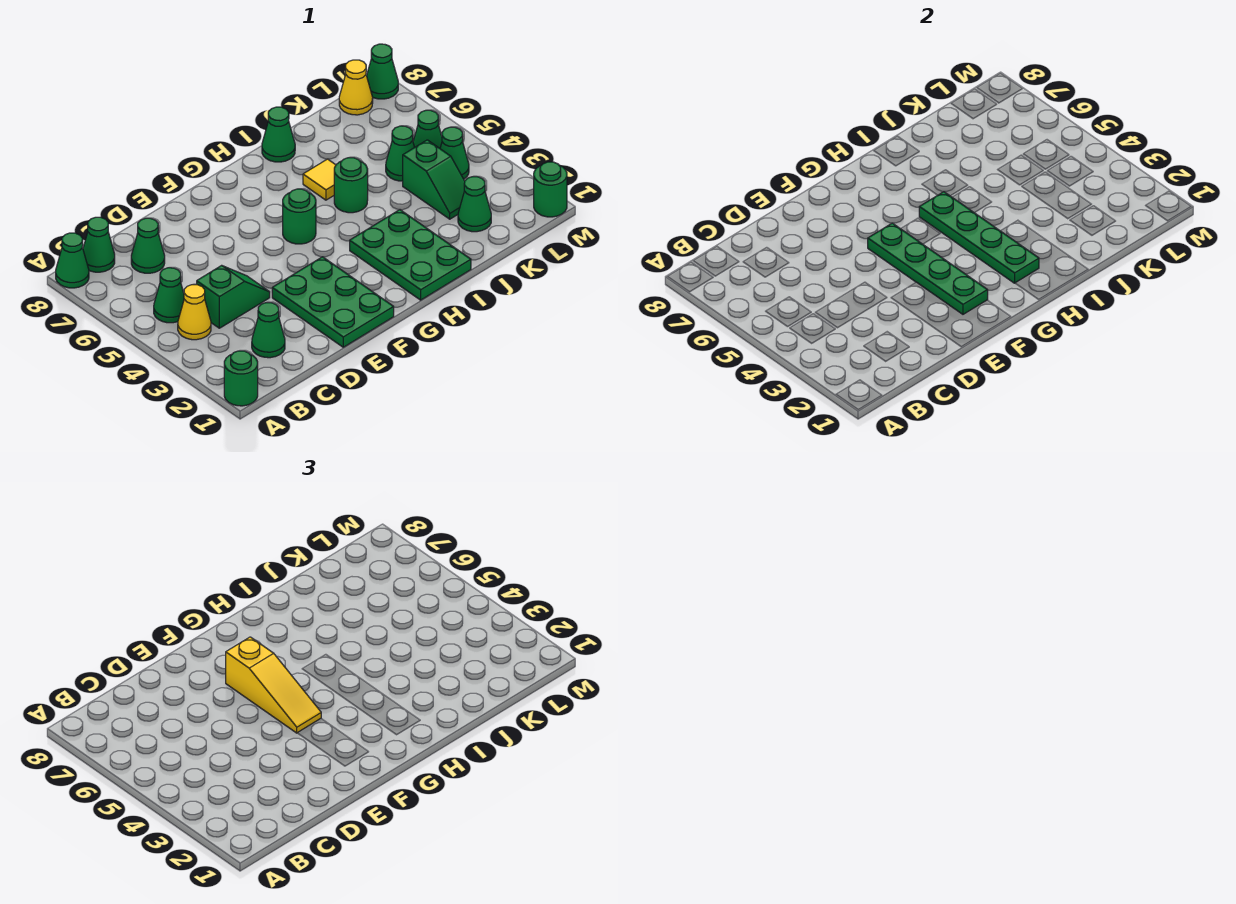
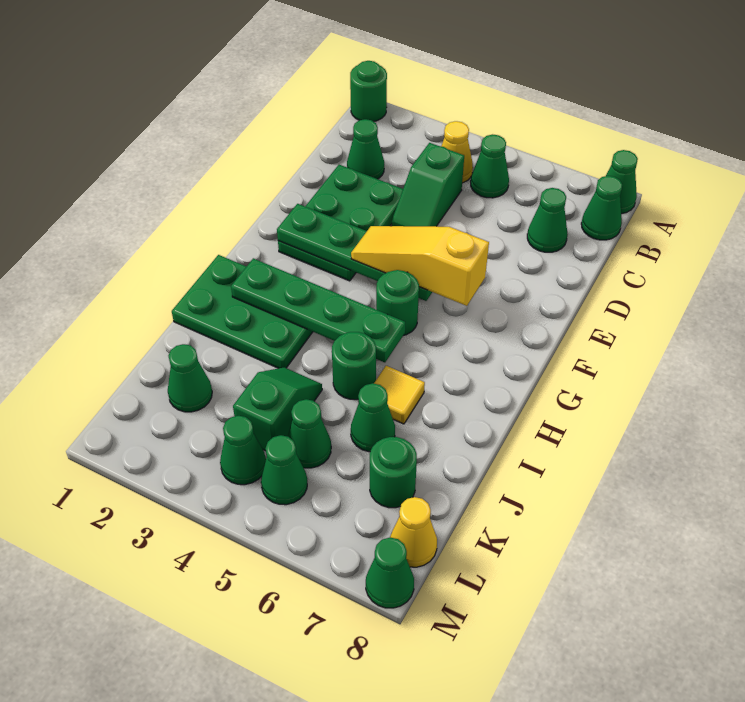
green plate E1:F3 level 1 -> green plate D2:F3 level 1
green cone I8 level 1 -> green cone J6 level 1
green slope K3:K4 level 1 top 4 -> green slope J4:K4 level 1 top K
green round brick M1 level 1 -> green round brick K7 level 1

